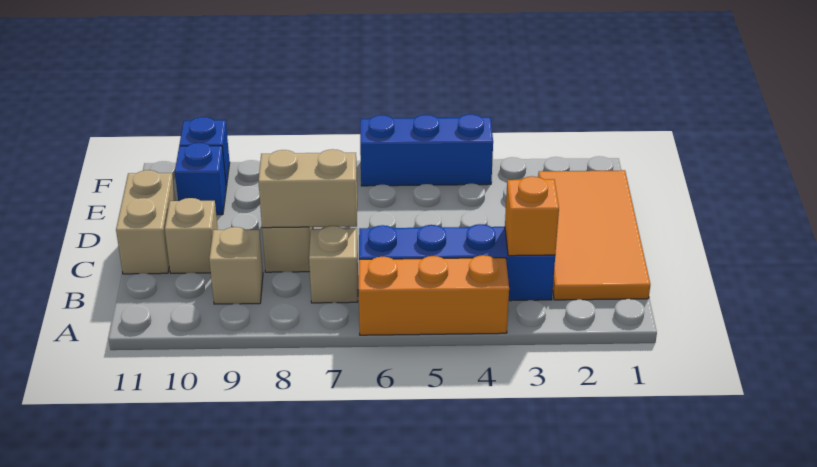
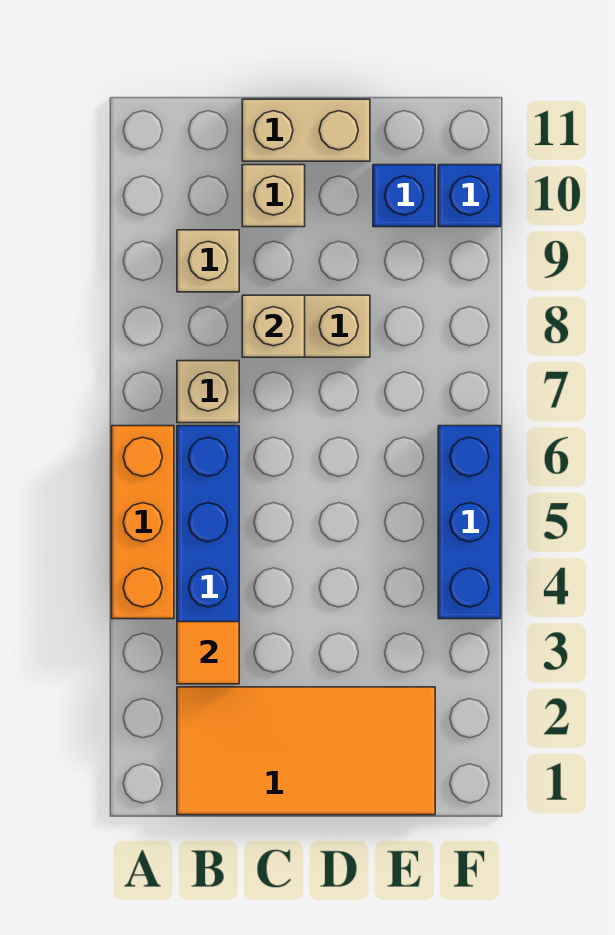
orange brick B3 level 2 -> orange tile B3 level 2
tan brick C7:C8 level 2 -> tan brick C8 level 2

